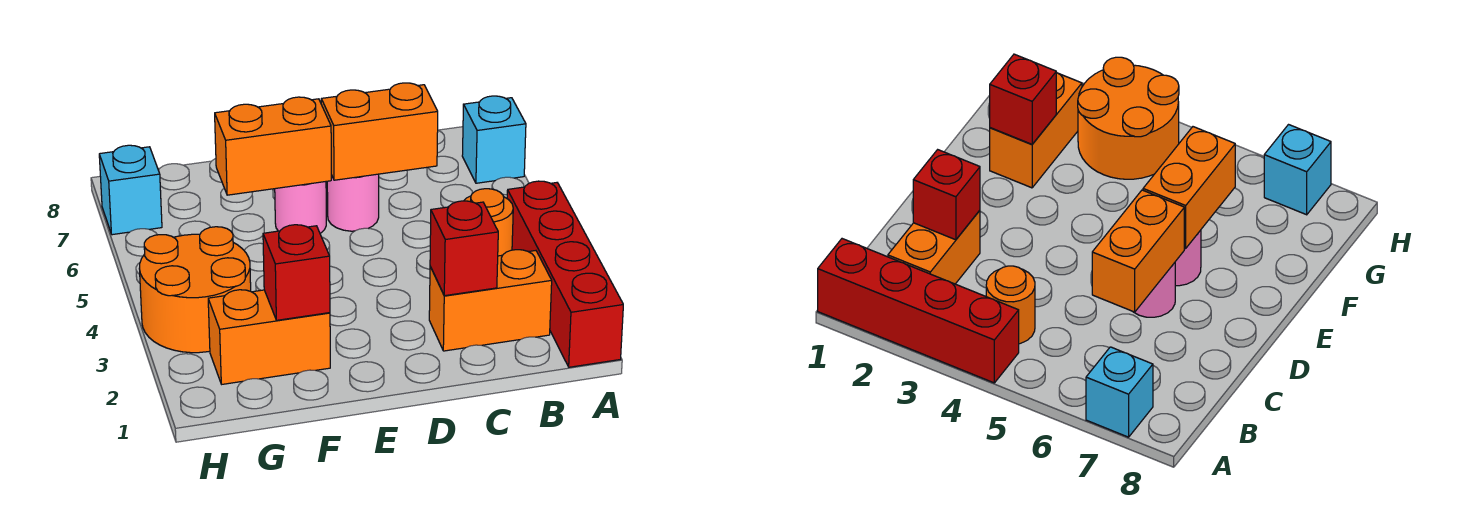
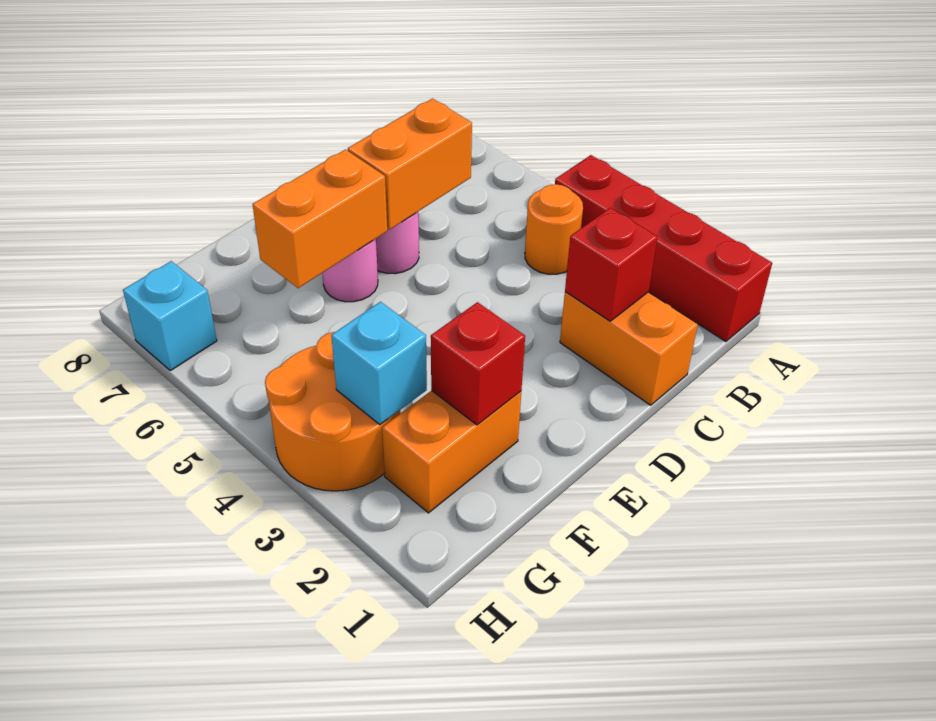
cyan brick A7 level 1 -> cyan brick G3 level 2
orange brick B2:C2 level 1 -> orange brick C1:C2 level 1

